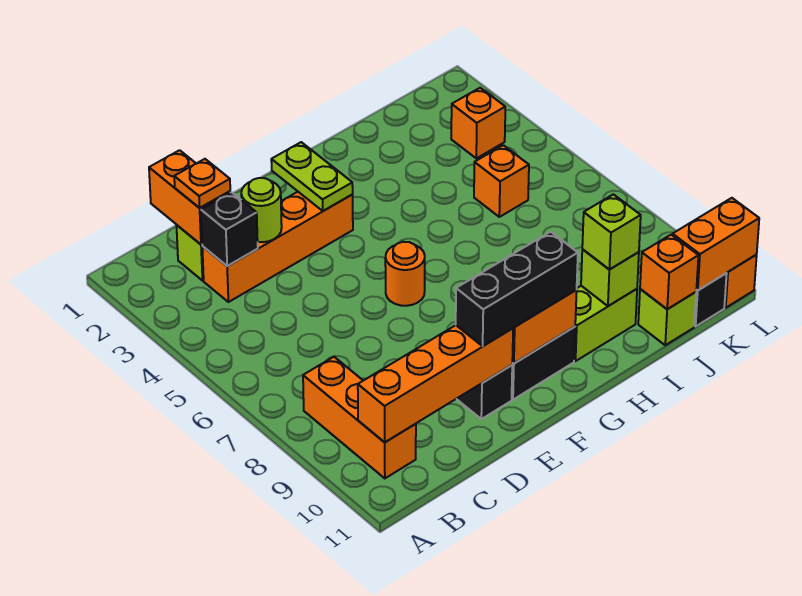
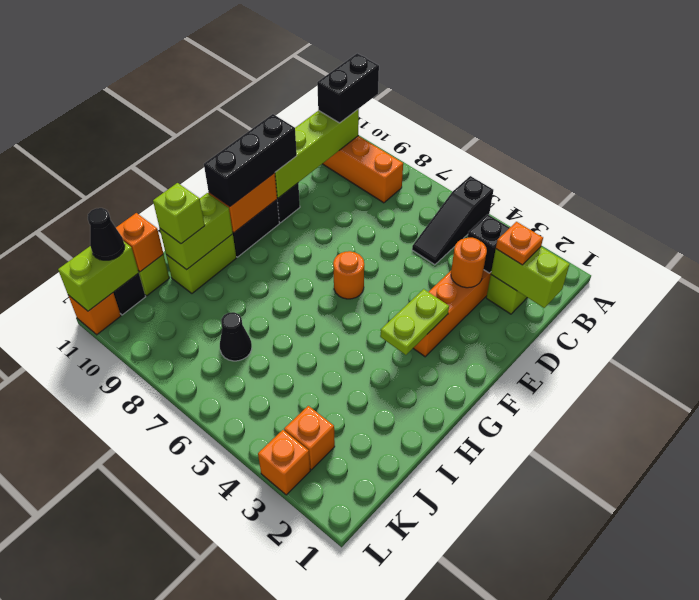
none -> black slope A5:C5 level 1 top A
none -> black brick A10:B10 level 3
orange brick B10:E10 level 2 -> lime brick B10:E10 level 2
orange brick C1:C2 level 2 -> lime brick C1:C2 level 2
lime round brick D3 level 2 -> orange round brick D3 level 2
lime plate F2:F3 level 2 -> lime plate F3:G3 level 2
lime brick I10 level 2 -> lime brick H10:I10 level 2
orange brick J5 level 1 -> orange brick L3 level 1
none -> black cone J7 level 1
orange brick K11:L11 level 2 -> lime brick K11:L11 level 2
none -> black cone K11 level 3

